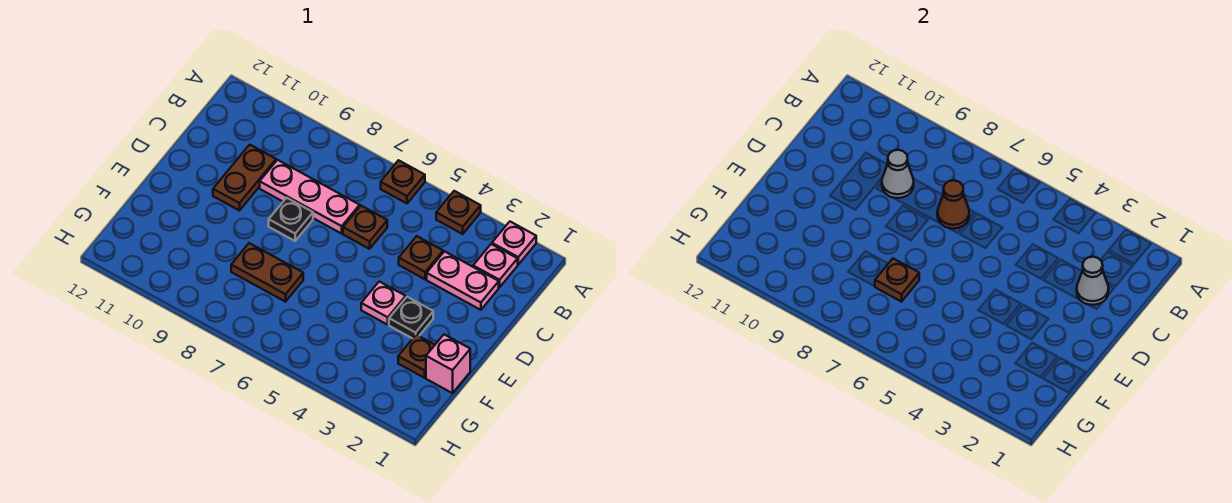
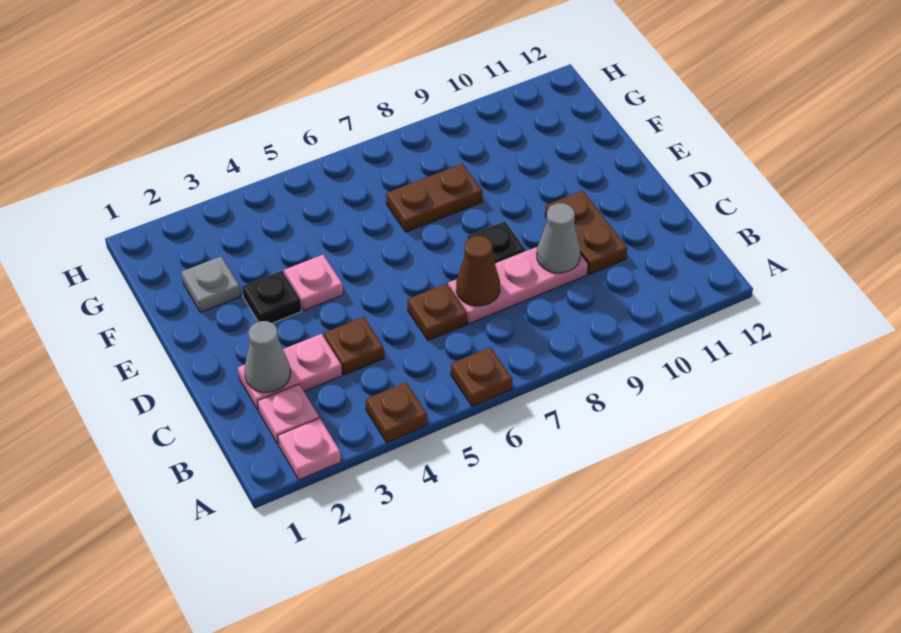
pink brick F1 level 1 -> none
brown plate F2 level 1 -> grey plate F2 level 1
brown plate F7 level 2 -> none

